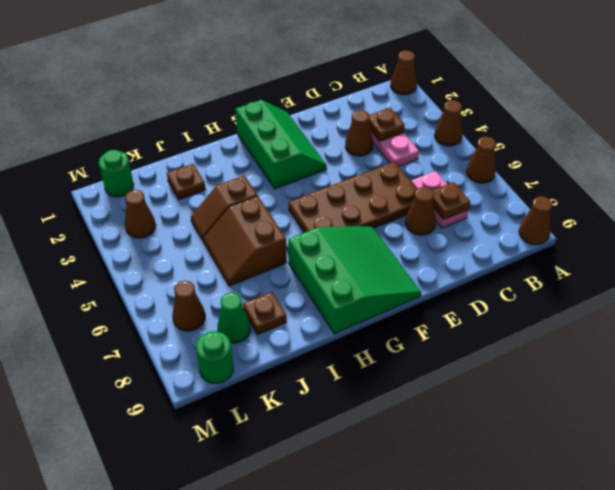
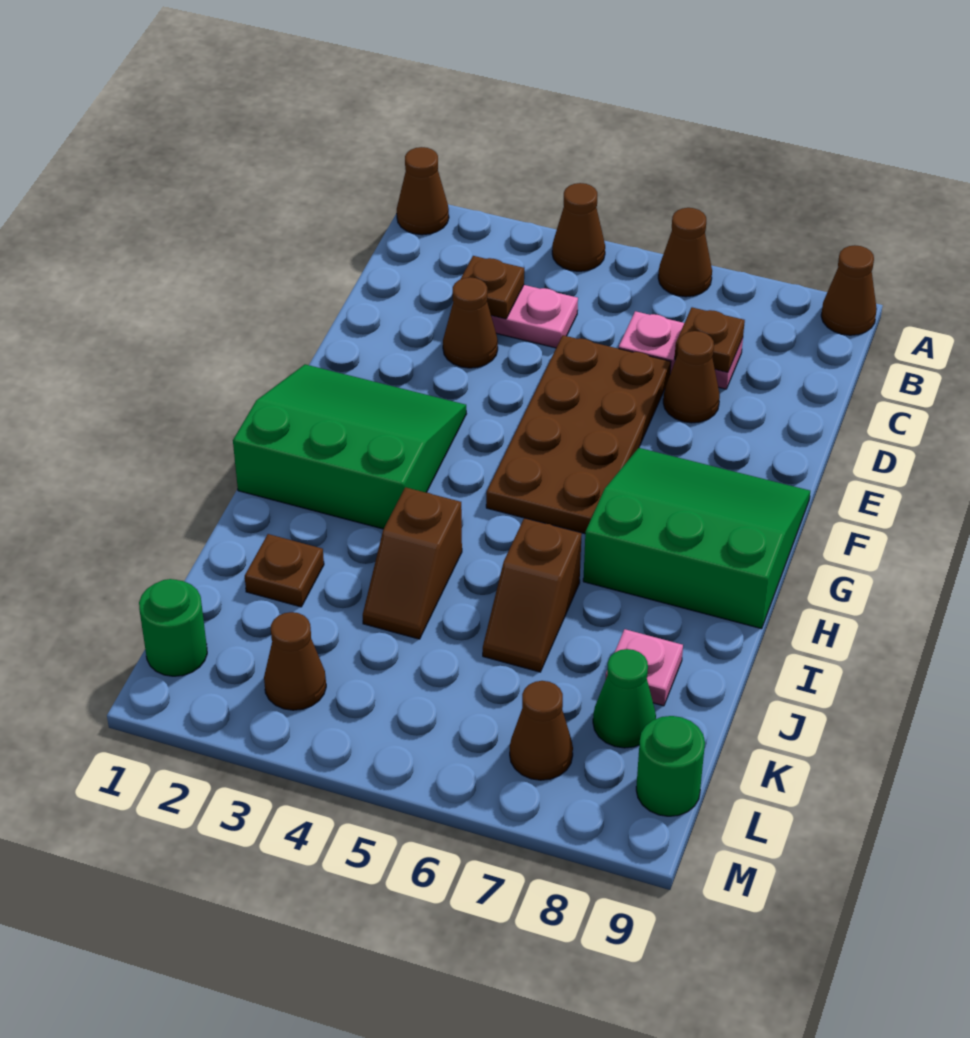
green slope F1:G3 level 1 top G -> green slope F1:H3 level 1 top H
brown slope I5:J6 level 1 top I -> brown slope I6:J6 level 1 top I
brown plate J8 level 1 -> pink plate J8 level 1

